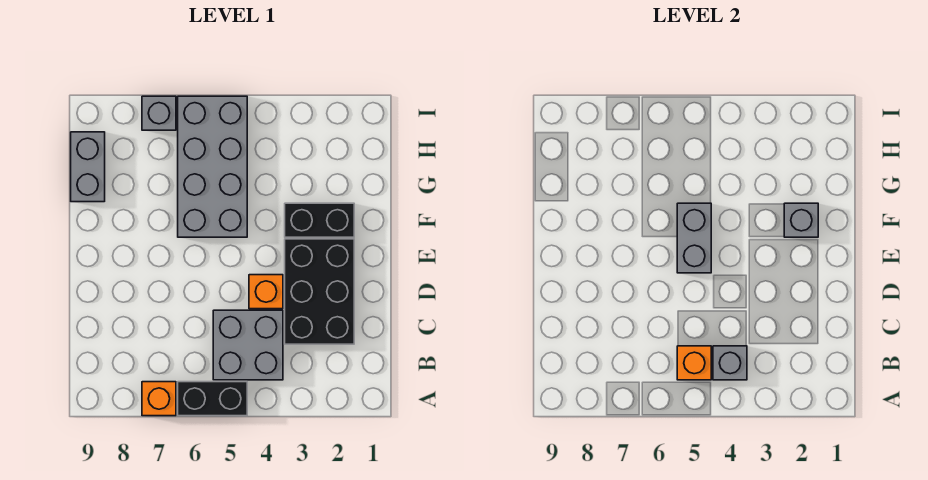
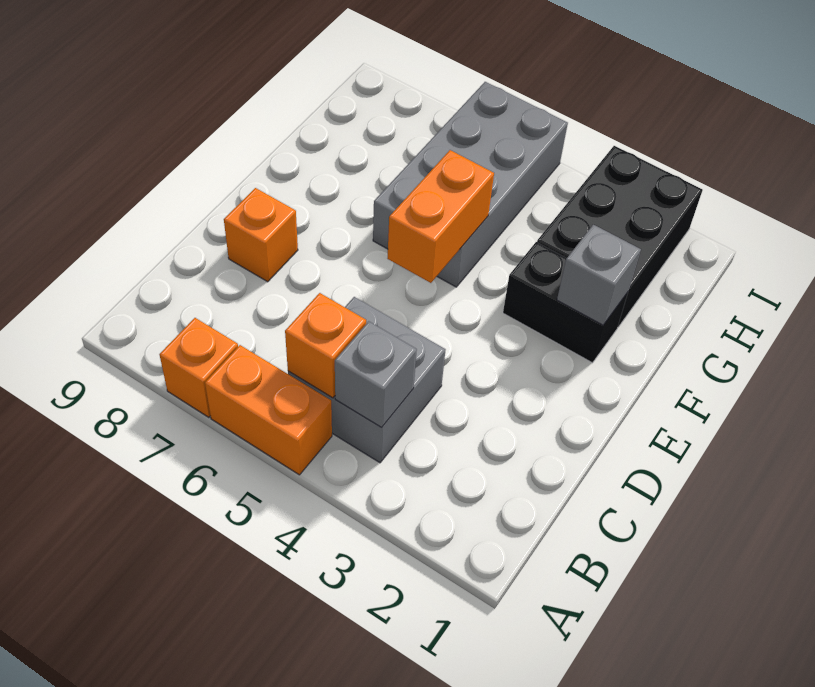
black brick A5:A6 level 1 -> orange brick A5:A6 level 1
black brick C2:E3 level 1 -> black brick G2:I3 level 1
orange brick D4 level 1 -> orange brick D8 level 1
grey brick E5:F5 level 2 -> orange brick E5:F5 level 2
grey brick G9:H9 level 1 -> none
grey brick I7 level 1 -> none

